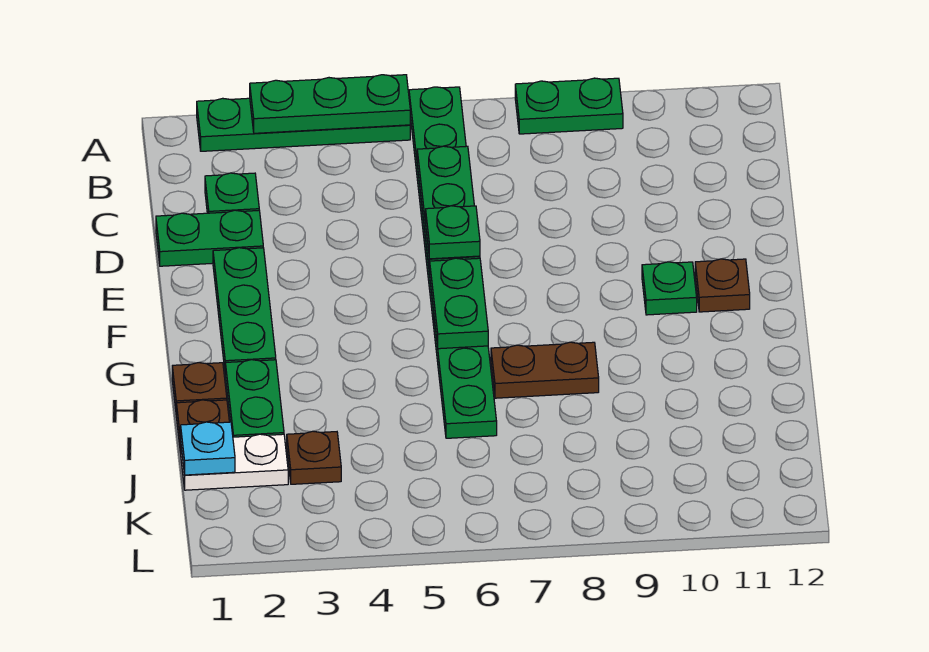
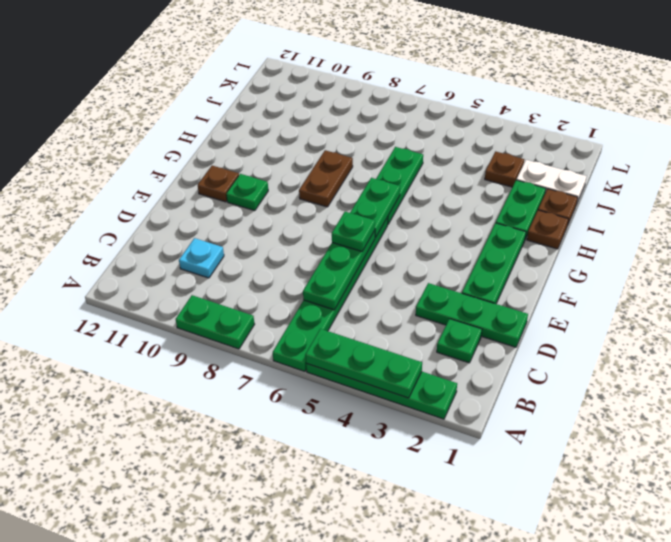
green plate D1:D2 level 1 -> green plate D1:D3 level 1
brown plate H7:H8 level 1 -> brown plate G8:H8 level 1
cyan plate J1 level 2 -> cyan plate C10 level 1

